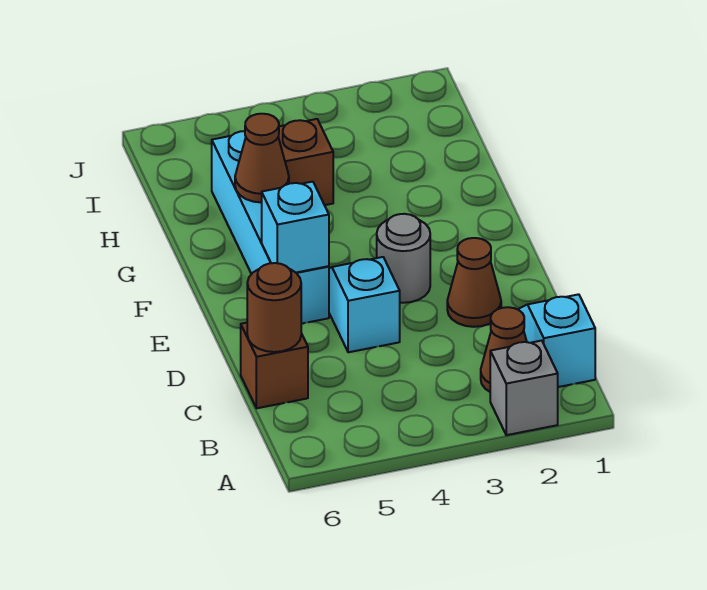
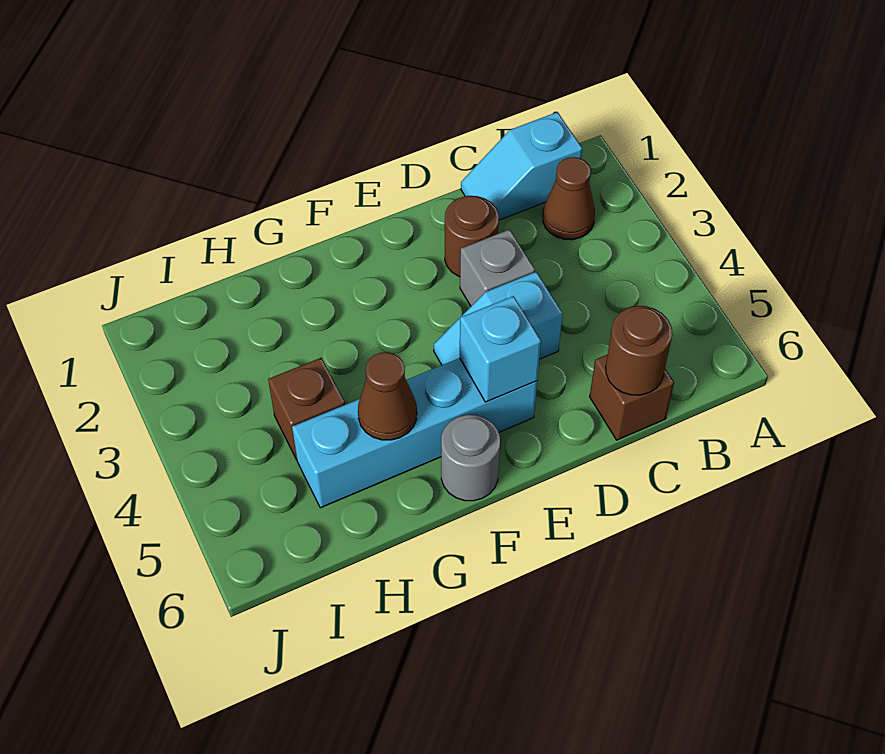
grey brick A2 level 1 -> grey brick D3 level 1
brown cone D2 level 1 -> brown round brick D2 level 1
grey round brick E3 level 1 -> grey round brick F6 level 1

